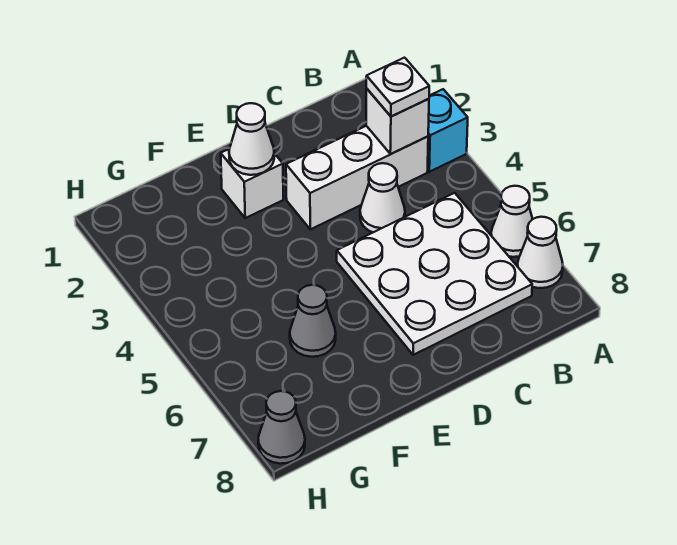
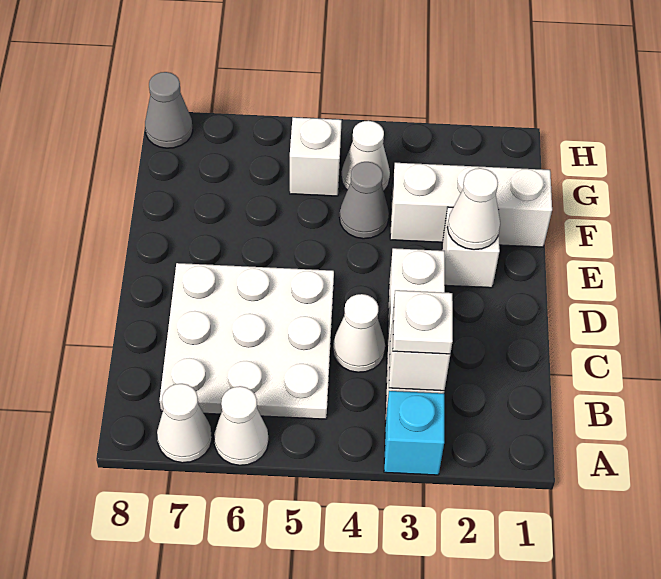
none -> white brick F1:F3 level 1
grey cone F6 level 1 -> grey cone F4 level 1
none -> white cone G4 level 1
none -> white brick G5 level 1

